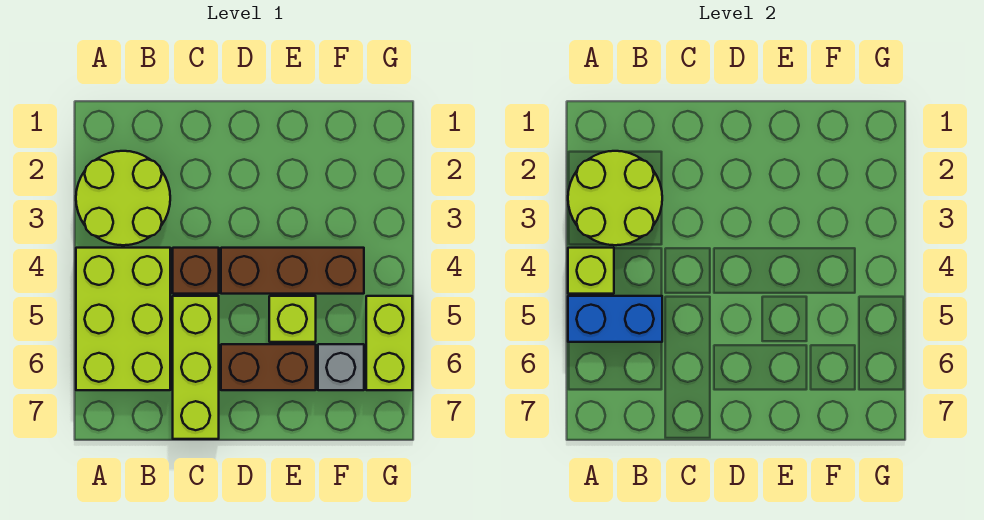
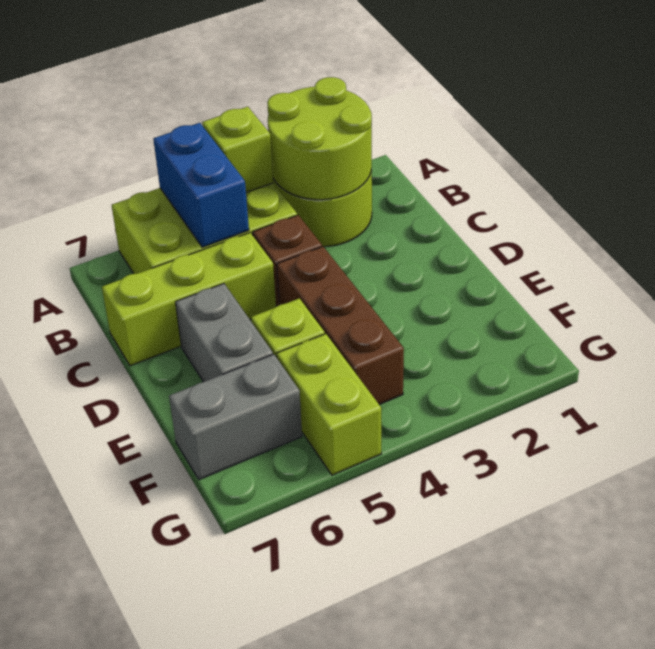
brown brick D6:E6 level 1 -> grey brick D6:E6 level 1
grey brick F6 level 1 -> grey brick F6:F7 level 1
lime brick G5:G6 level 1 -> lime brick F5:G5 level 1

